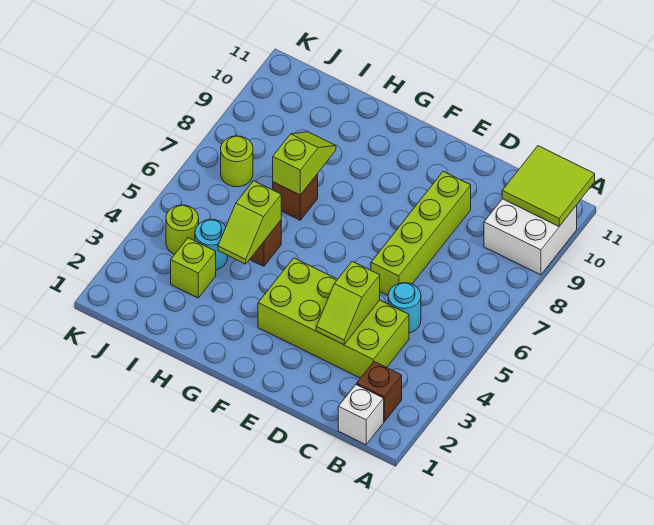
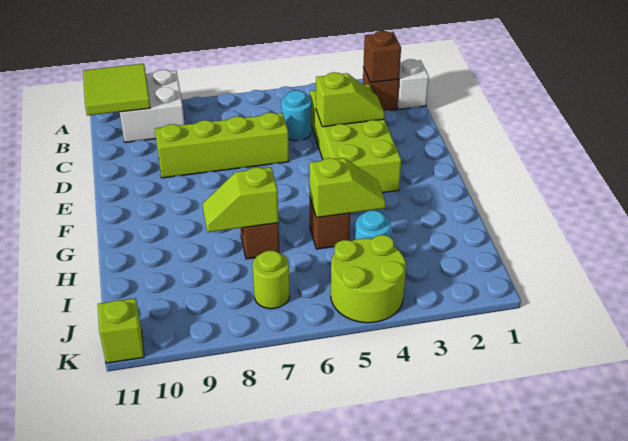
none -> brown brick B2 level 2
lime brick I3 level 1 -> lime brick K11 level 1
lime round brick J4 level 1 -> lime round brick J4:K5 level 1

